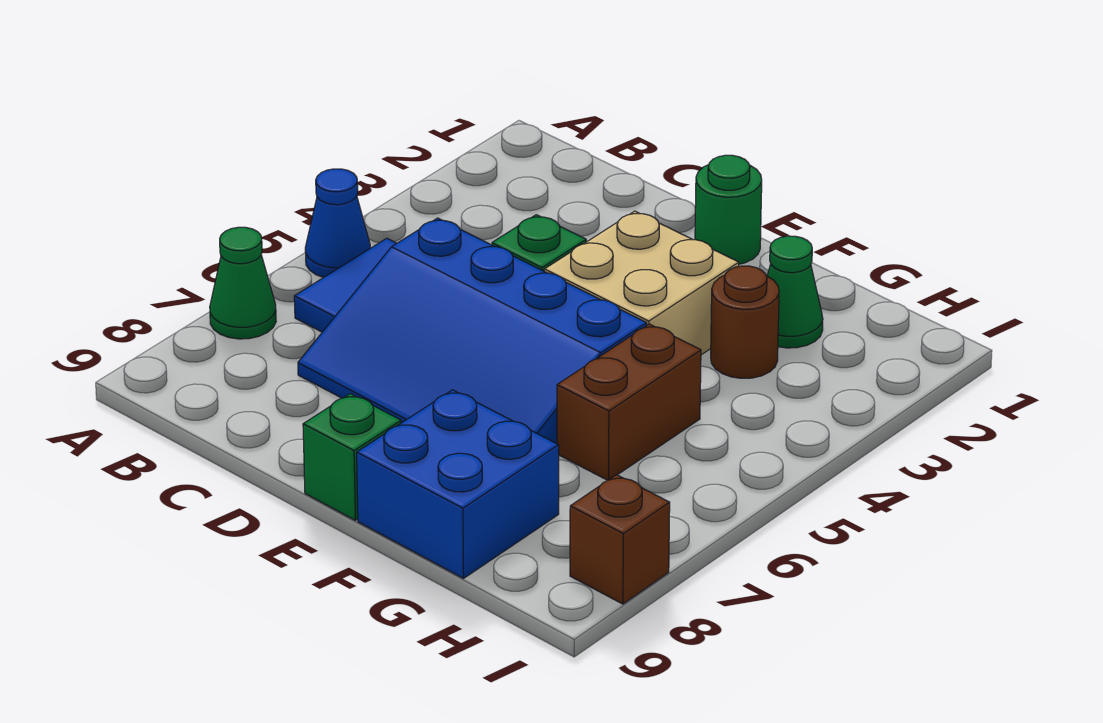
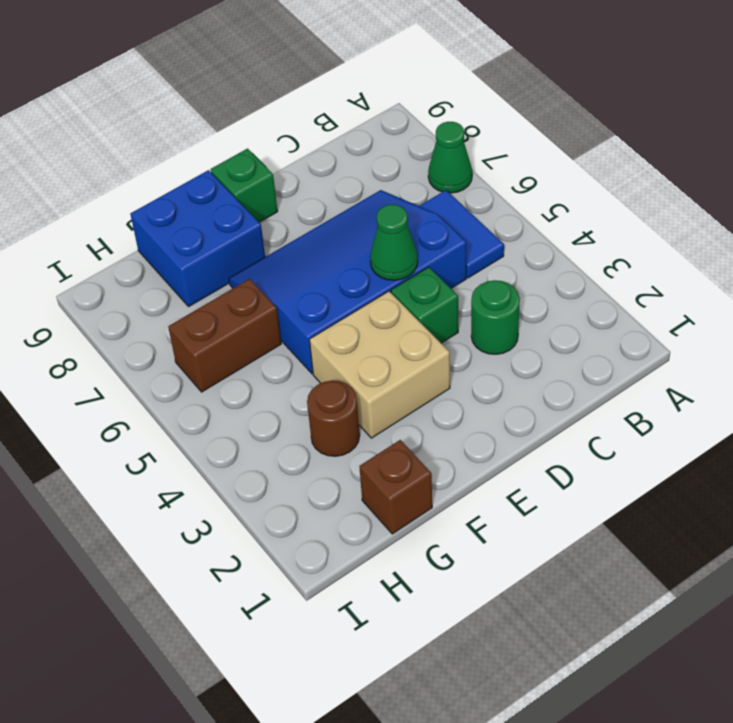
blue cone A5 level 1 -> none
green round brick E1 level 1 -> green round brick C3 level 1
green cone G2 level 1 -> green cone D5 level 2
brown brick G5:G6 level 1 -> brown brick G6:H6 level 1
brown brick I8 level 1 -> brown brick G1 level 1

